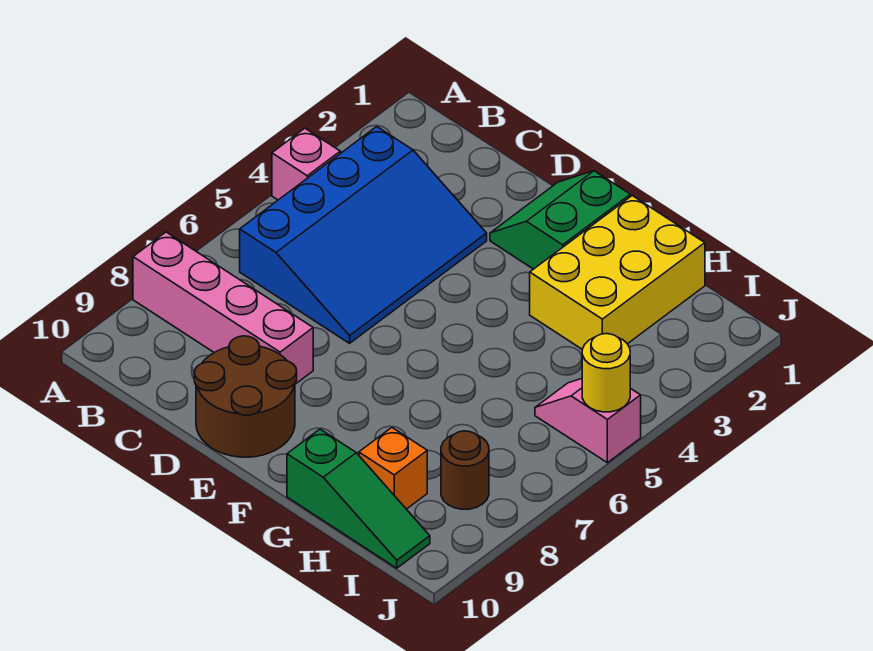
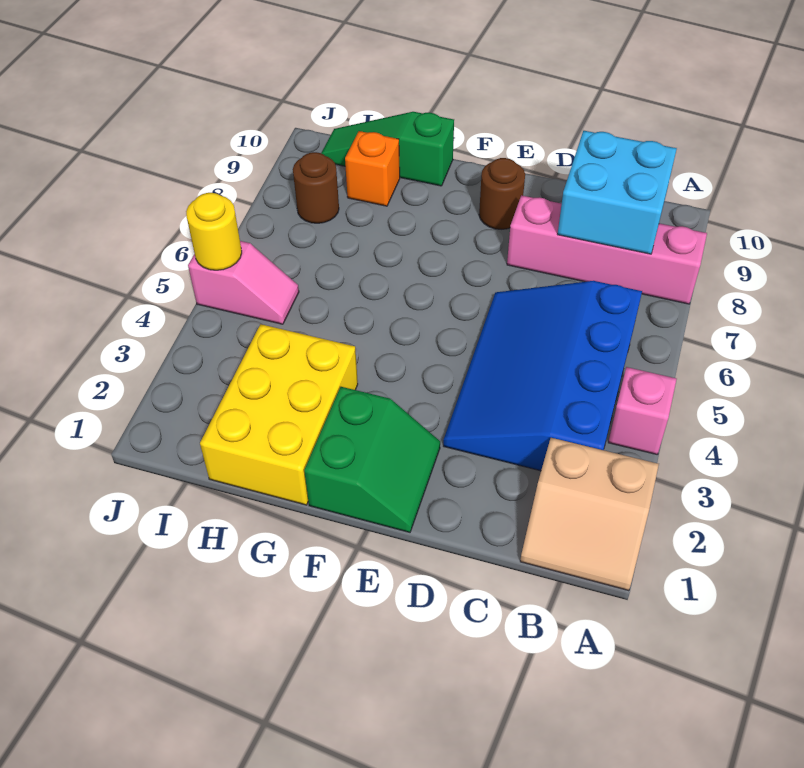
none -> tan slope A1:B2 level 1 top 2
none -> cyan brick B8:C9 level 2
brown round brick D9:E10 level 1 -> brown round brick E9 level 1

